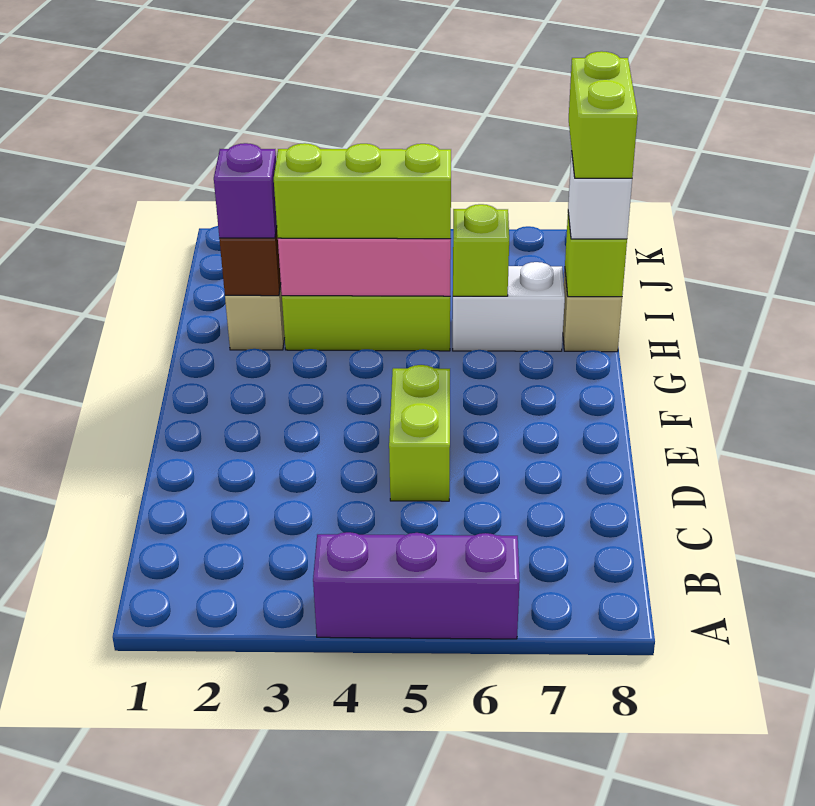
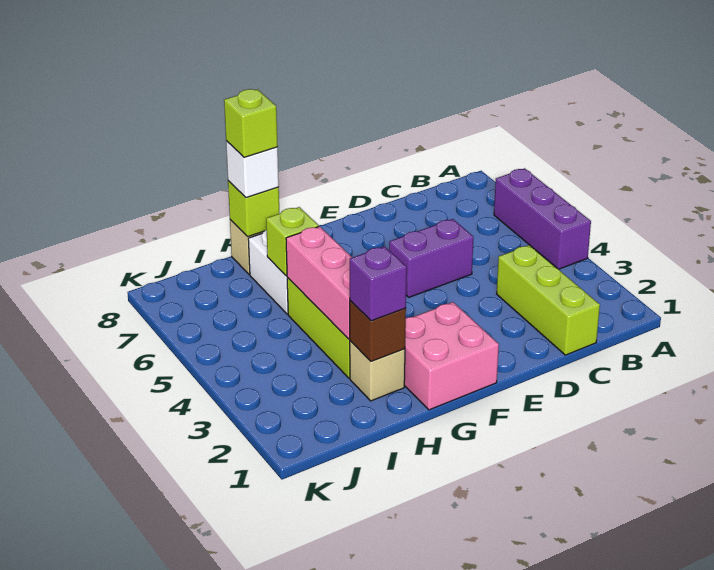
lime brick D5:E5 level 1 -> purple brick D5:E5 level 1
none -> pink brick F1:G2 level 1
lime brick H3:H5 level 3 -> lime brick C1:C3 level 1
lime brick H8:I8 level 4 -> lime brick H8 level 4

